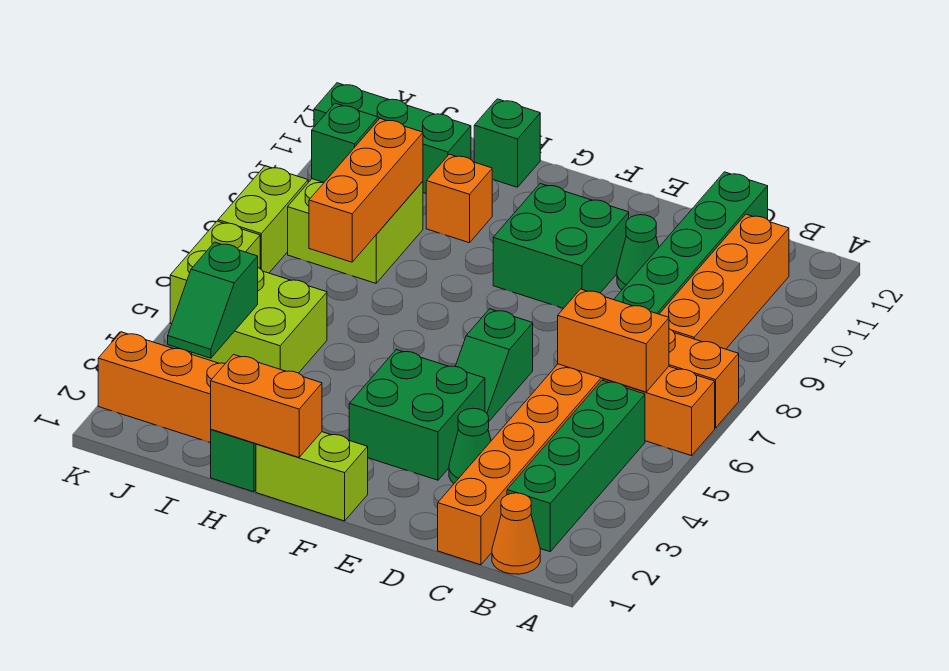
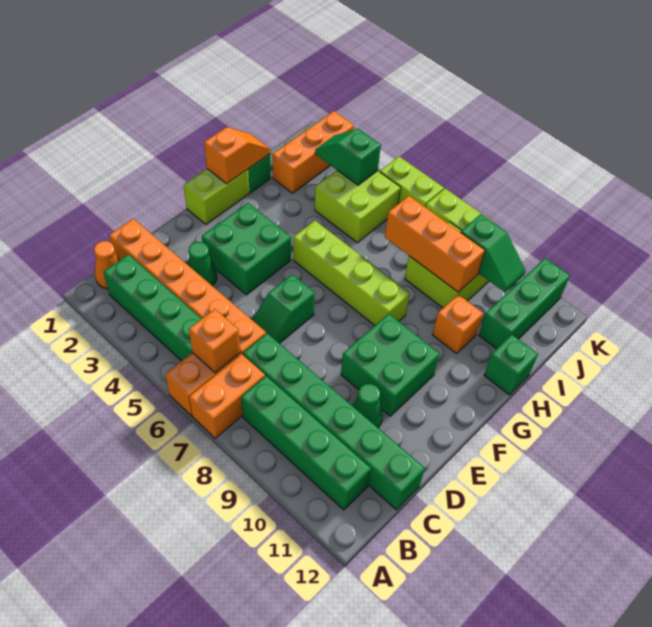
orange brick B6:C6 level 2 -> orange brick B6 level 2
orange brick B8:B11 level 1 -> green brick B8:B11 level 1
green slope E5:E6 level 1 top 6 -> green slope D6:E6 level 1 top E
orange brick G1:H1 level 2 -> orange slope G1:H1 level 2 top G
none -> lime brick G5:G8 level 1

